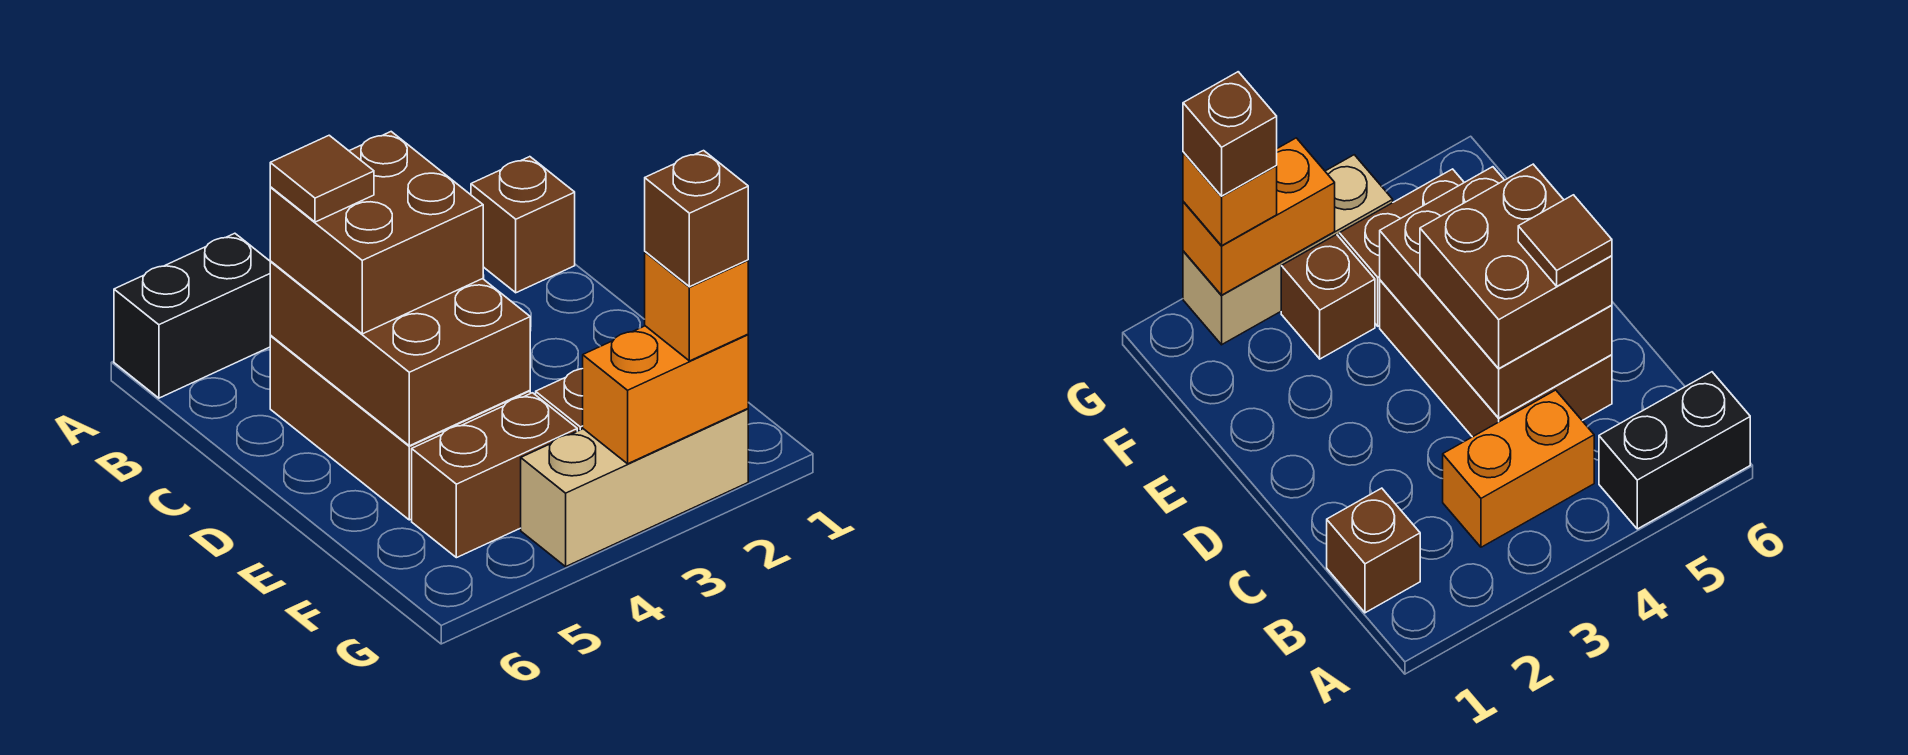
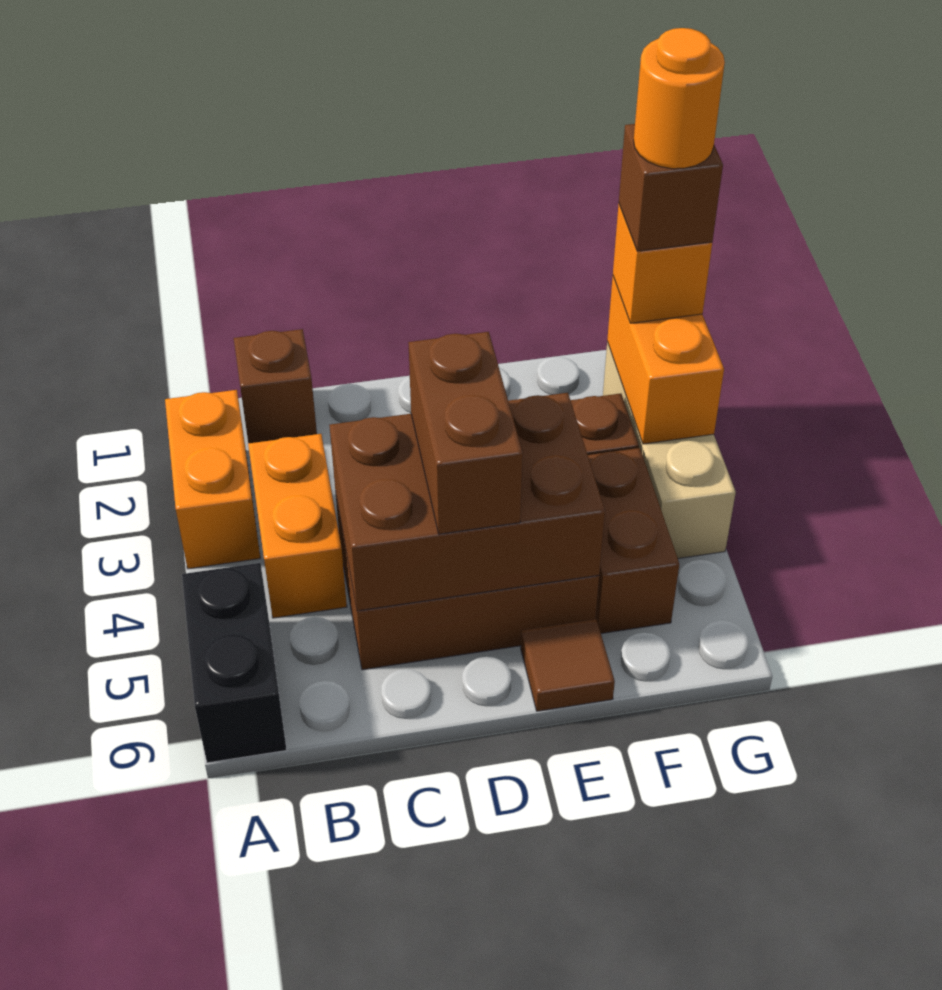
none -> orange brick A2:A3 level 1
brown brick C4:D5 level 3 -> brown brick D4:D5 level 3
brown tile C5 level 4 -> brown tile E6 level 1
none -> orange round brick G2 level 5

